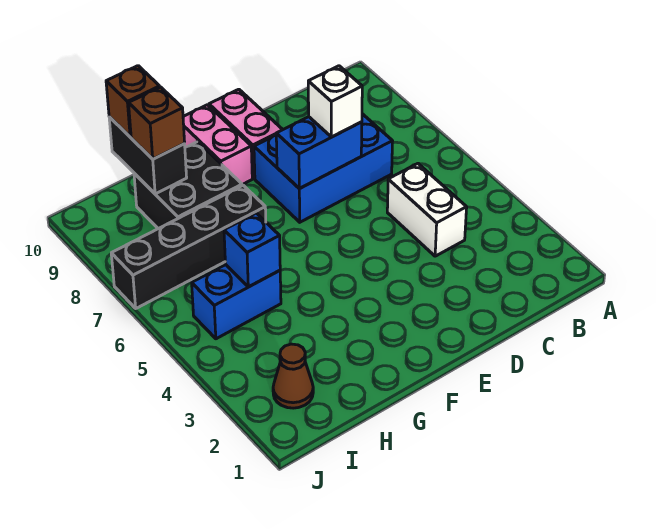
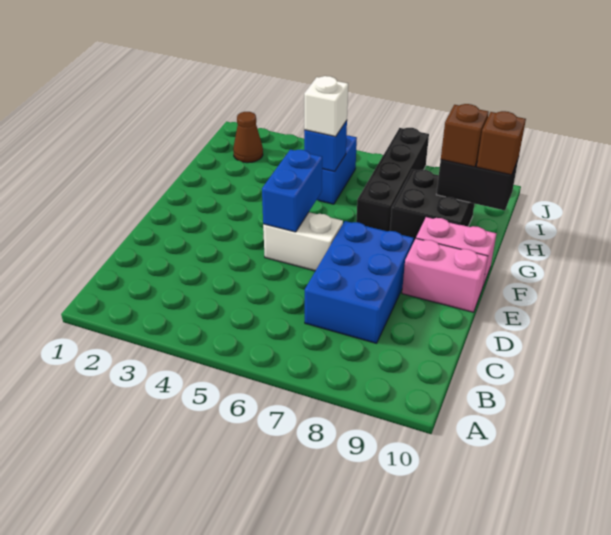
white brick C4:C5 level 1 -> white brick E5:E6 level 1
blue brick D7:E7 level 2 -> blue brick E5:F5 level 2
white brick D7 level 3 -> white brick H5 level 3

